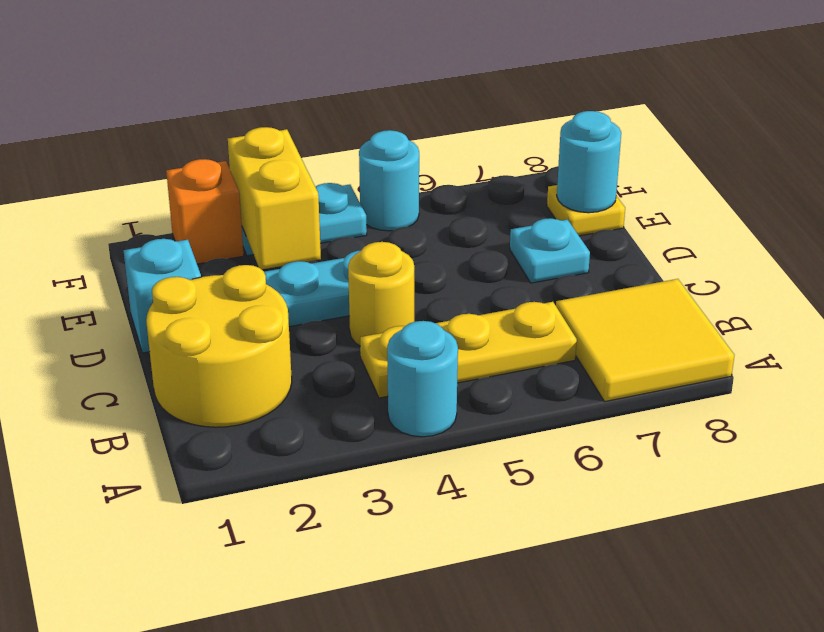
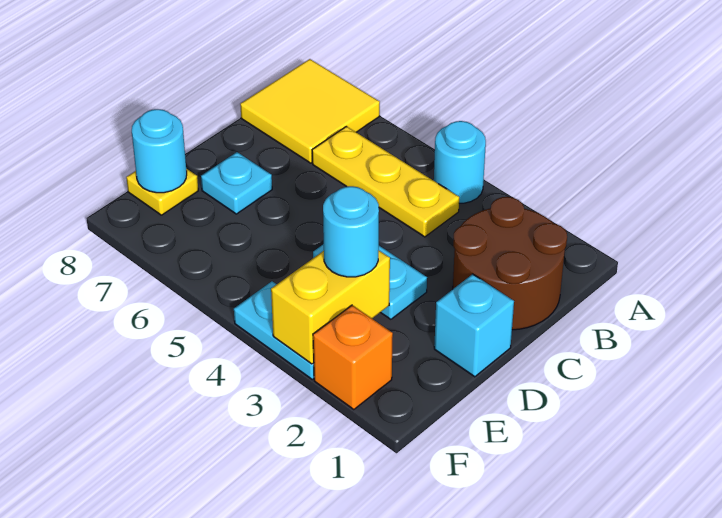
yellow round brick B1:C2 level 1 -> brown round brick B1:C2 level 1
yellow round brick C4 level 1 -> none
cyan round brick F5 level 1 -> cyan round brick E3 level 3

